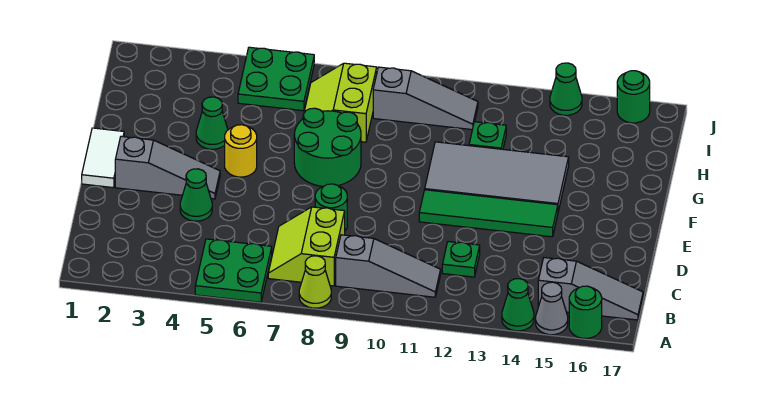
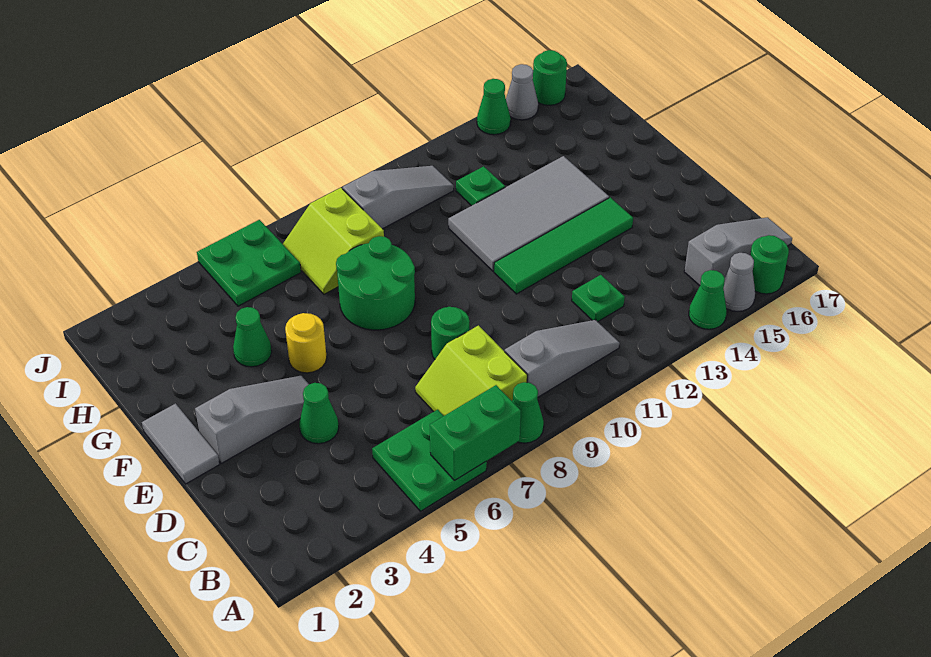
none -> green brick A6:A7 level 2
lime cone A8 level 1 -> green cone A8 level 1
white tile E1:F1 level 1 -> grey tile E1:F1 level 1
none -> grey cone J15 level 1

